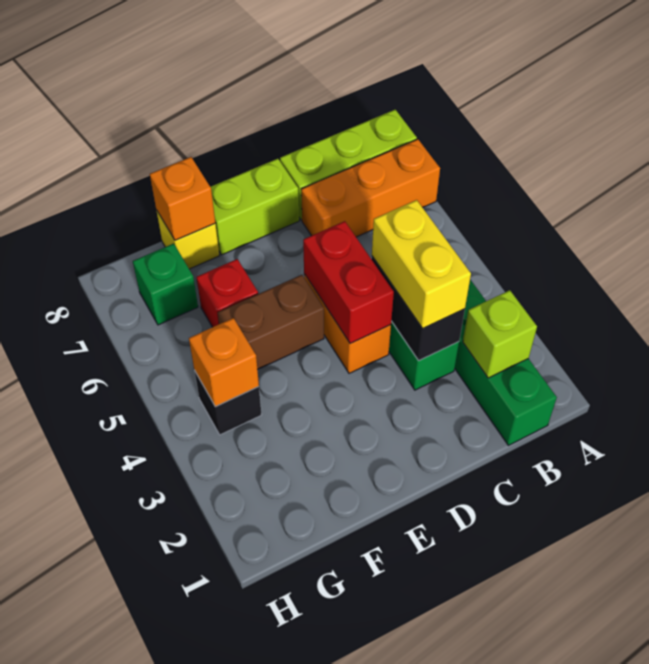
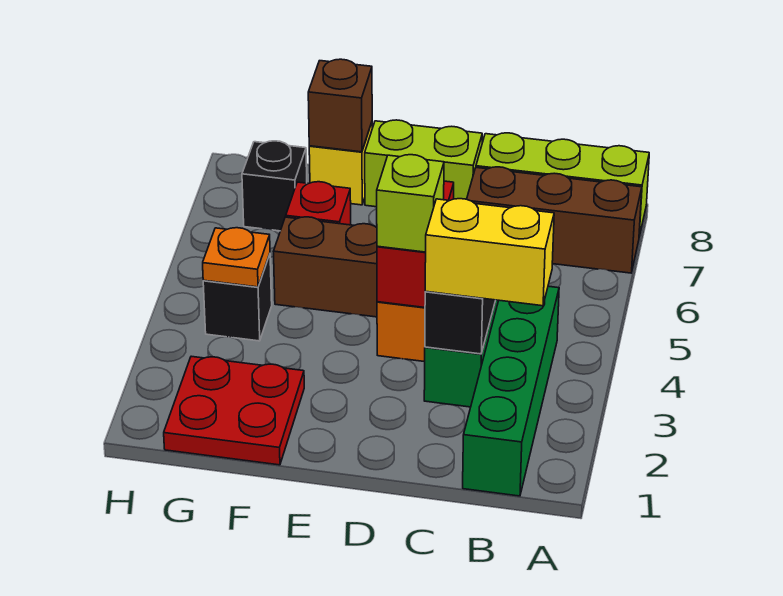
orange brick A7:C7 level 1 -> brown brick A7:C7 level 1
lime brick B2 level 2 -> lime brick D4 level 3
yellow brick C3:C4 level 3 -> yellow brick B3:C3 level 3
none -> red plate F1:G2 level 1
orange brick F8 level 2 -> brown brick F8 level 2
orange brick G4 level 2 -> orange plate G4 level 2
green brick G7 level 1 -> black brick G7 level 1

